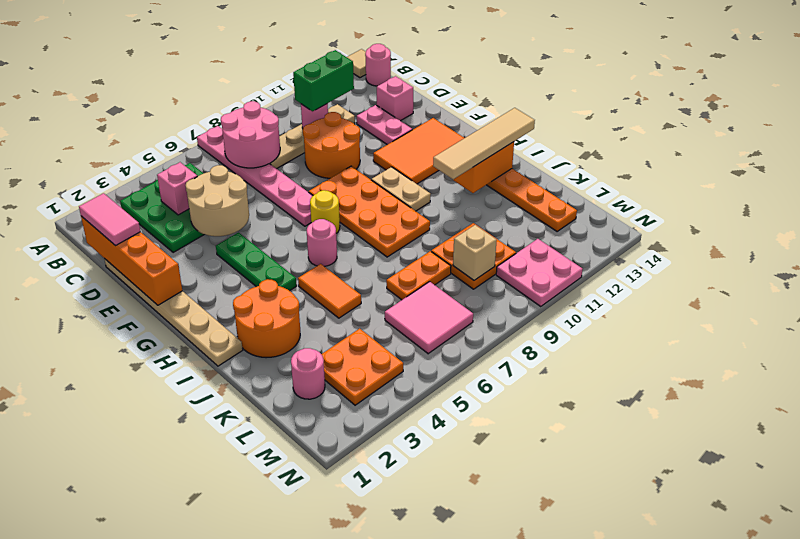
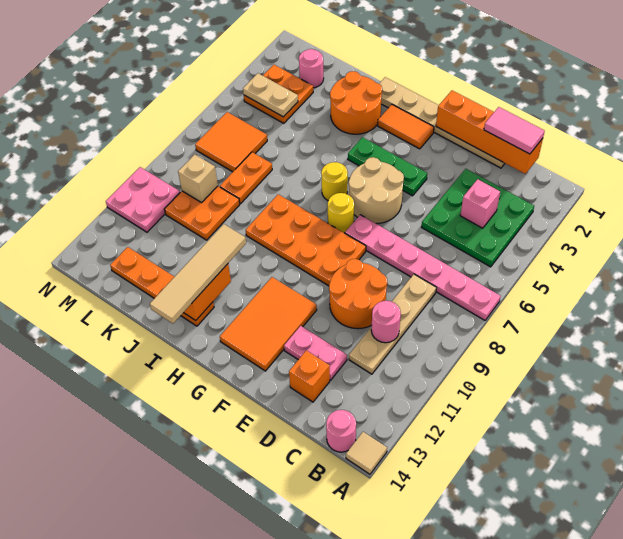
pink round brick B7:C8 level 2 -> none
green brick C10:C11 level 3 -> none
tan round brick D4:E5 level 2 -> tan round brick F5:G6 level 1
pink brick D13 level 1 -> orange brick D13 level 1
tan plate G10:H10 level 1 -> tan plate L4:M4 level 2
pink round brick H6 level 1 -> yellow round brick H6 level 1
orange tile I5:J5 level 1 -> orange tile G2:H2 level 1
pink tile L6:M7 level 1 -> orange tile L6:M7 level 1

